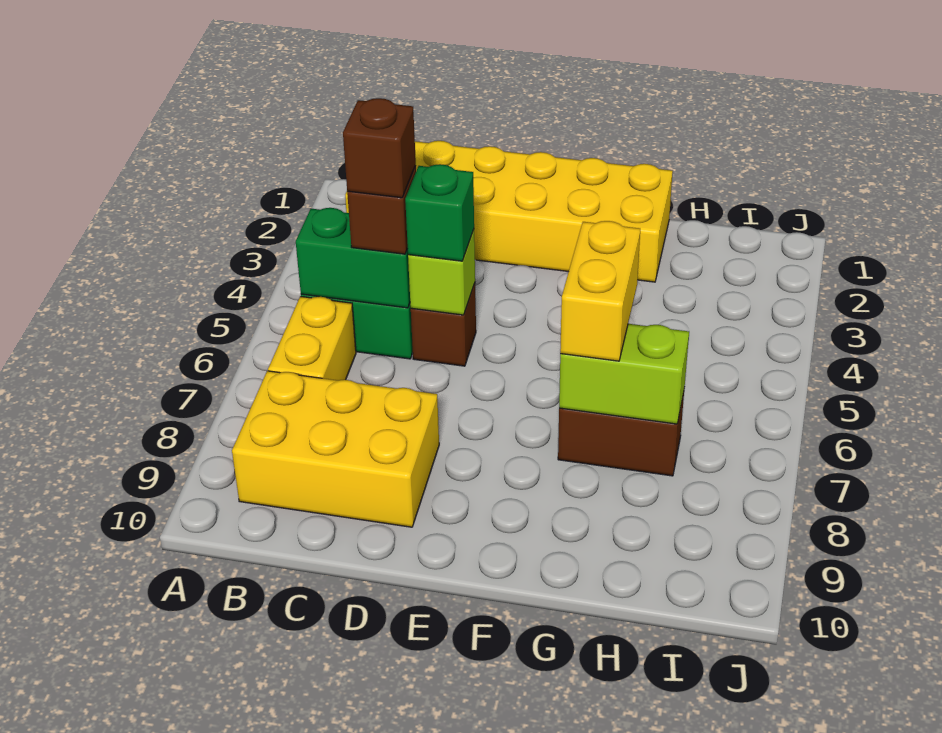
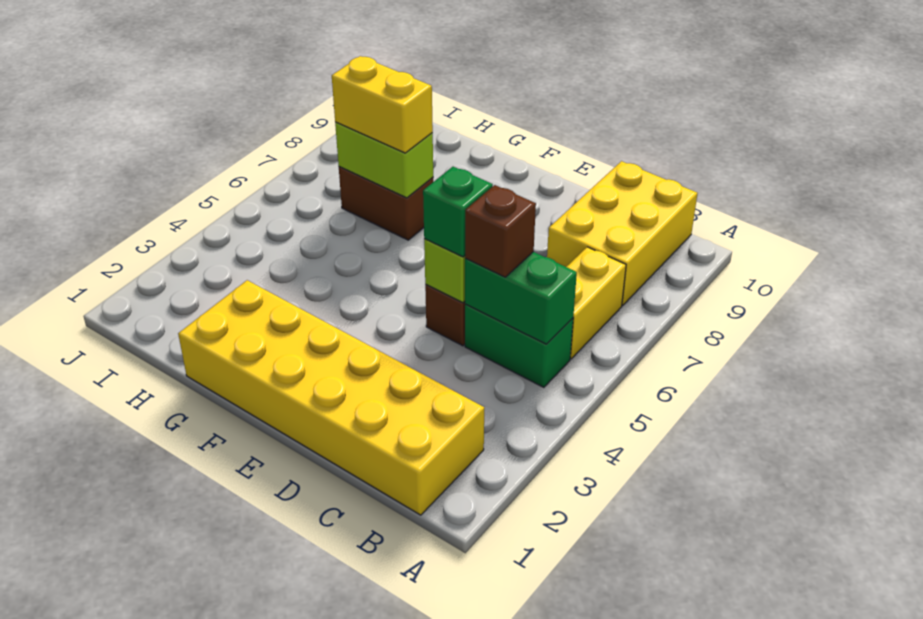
yellow brick B8:D9 level 1 -> yellow brick B8:C10 level 1
brown brick C5 level 4 -> none
yellow brick G6:G7 level 3 -> yellow brick G7:H7 level 3

